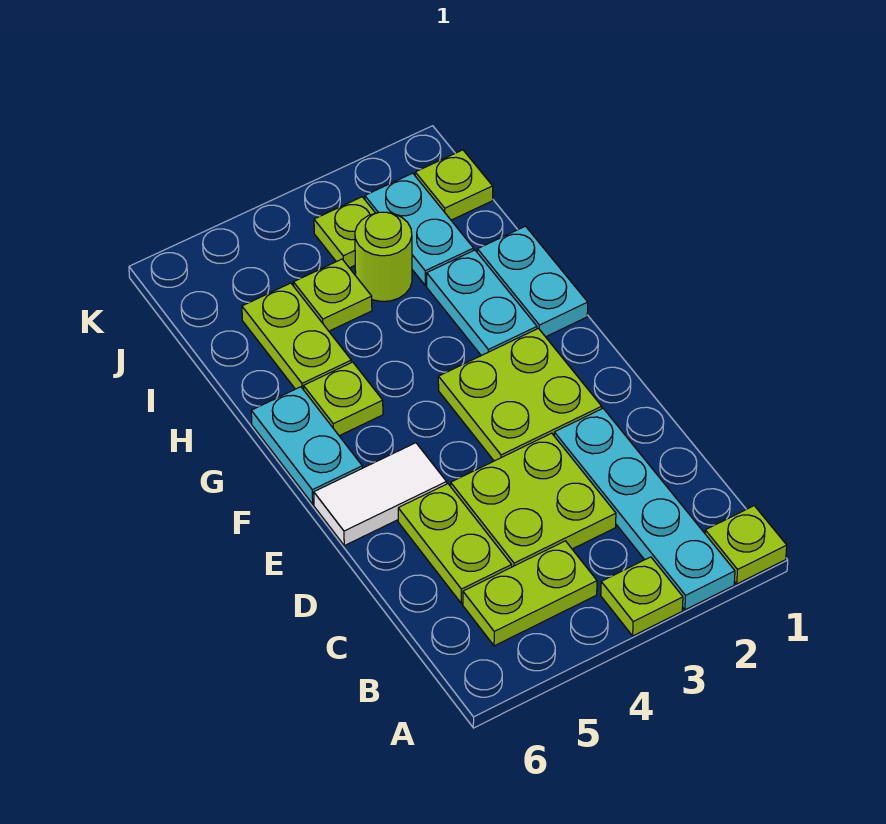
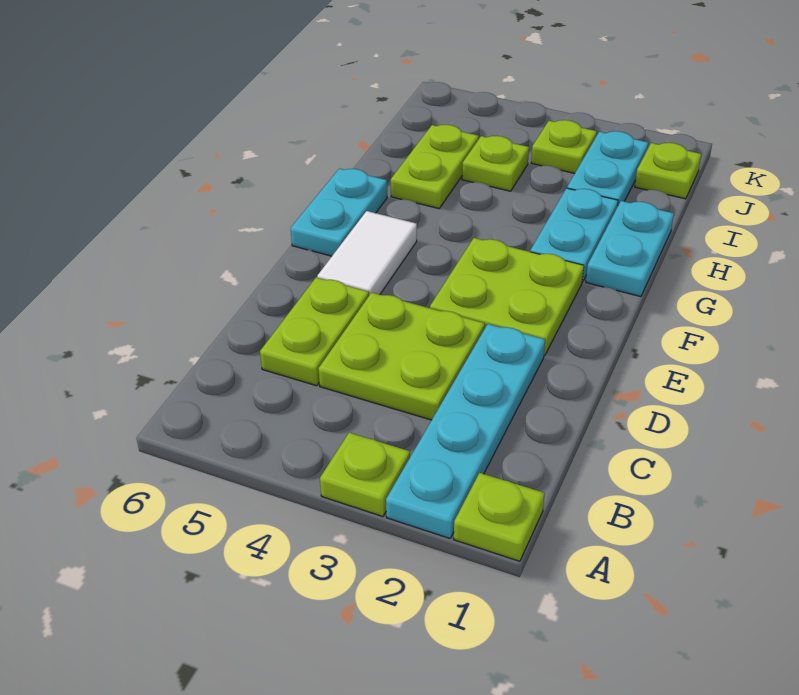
lime plate B4:B5 level 1 -> none
white tile E5:E6 level 1 -> white tile E5:F5 level 1
lime plate G5 level 1 -> none
lime round brick I3 level 1 -> none

